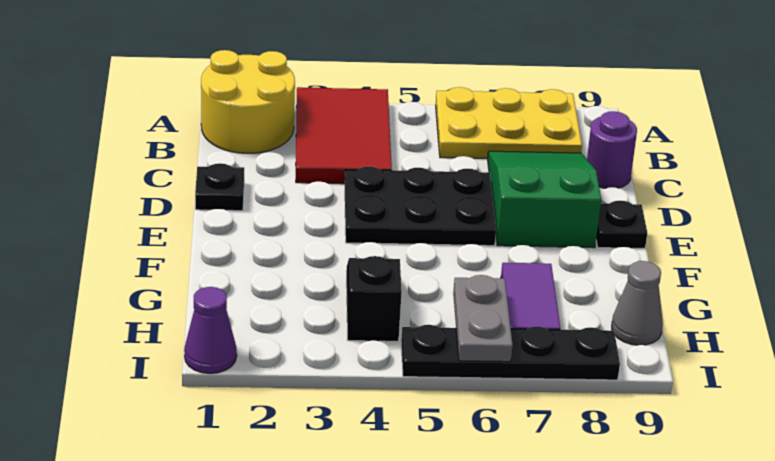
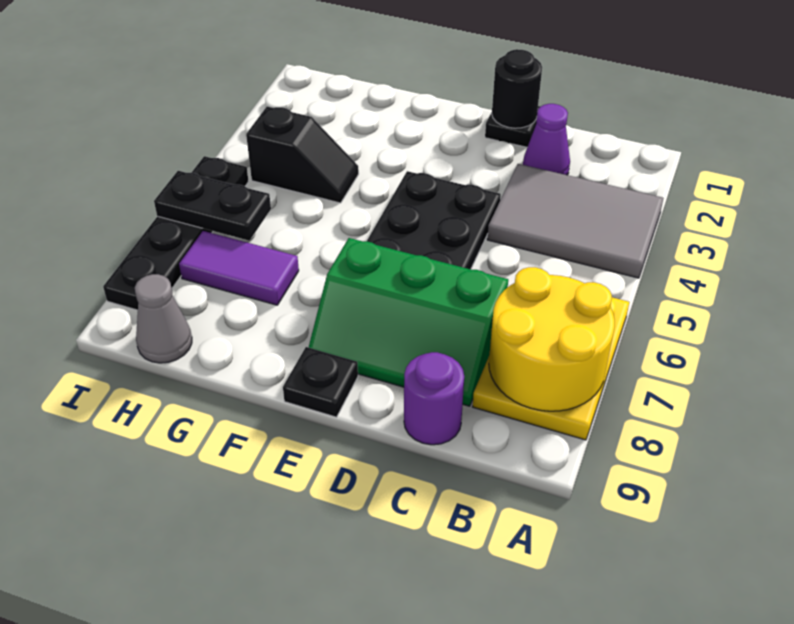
yellow round brick A1:B2 level 1 -> yellow round brick A7:B8 level 2
red tile A3:C4 level 1 -> grey tile A3:C4 level 1
green slope C7:E8 level 1 top E -> green slope C7:E8 level 1 top 7
none -> black round brick D1 level 2
grey plate H6:I6 level 2 -> black plate H6:I6 level 2
purple cone I1 level 1 -> purple cone C2 level 1

